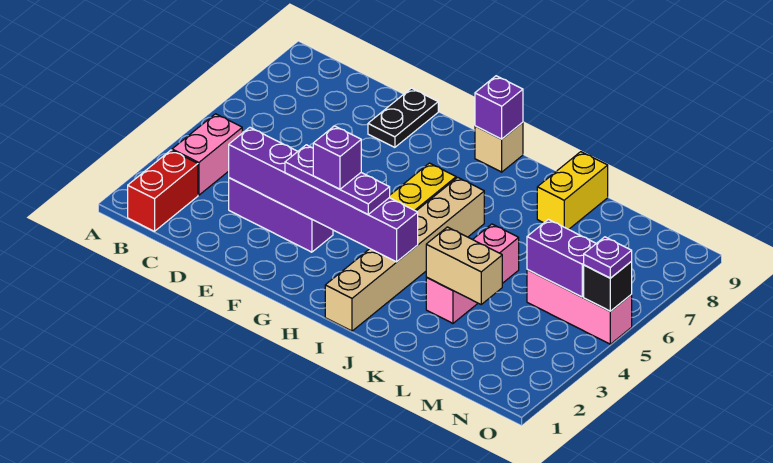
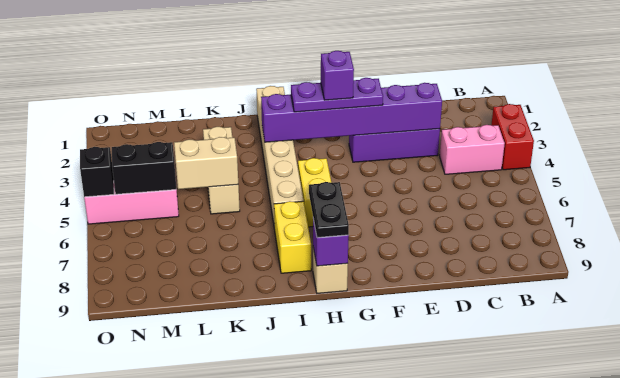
red brick B1:B2 level 1 -> red brick A3:A4 level 1
pink brick B3:B4 level 1 -> pink brick B4:C4 level 1
black plate E8:E9 level 1 -> black plate H8:H9 level 3
pink brick K3:K5 level 1 -> tan brick K3:K5 level 1
tan brick K3:L3 level 2 -> tan brick K5:L5 level 2
yellow brick K8:K9 level 1 -> yellow brick I7:I8 level 1
purple brick M5:N5 level 2 -> black brick M5:N5 level 2
purple plate O5 level 3 -> none

